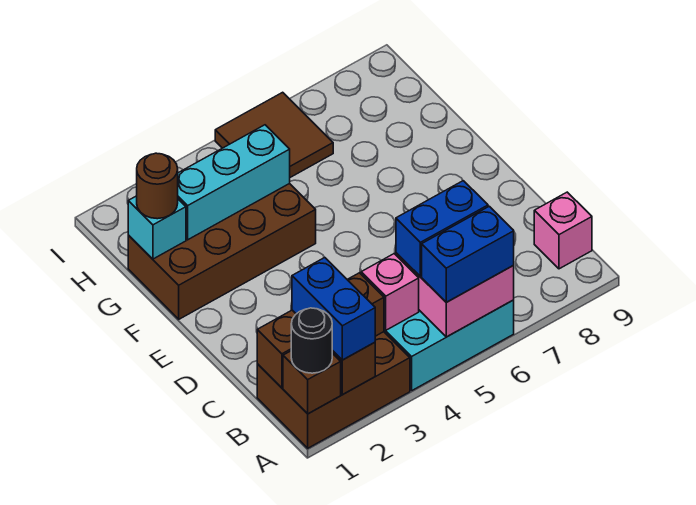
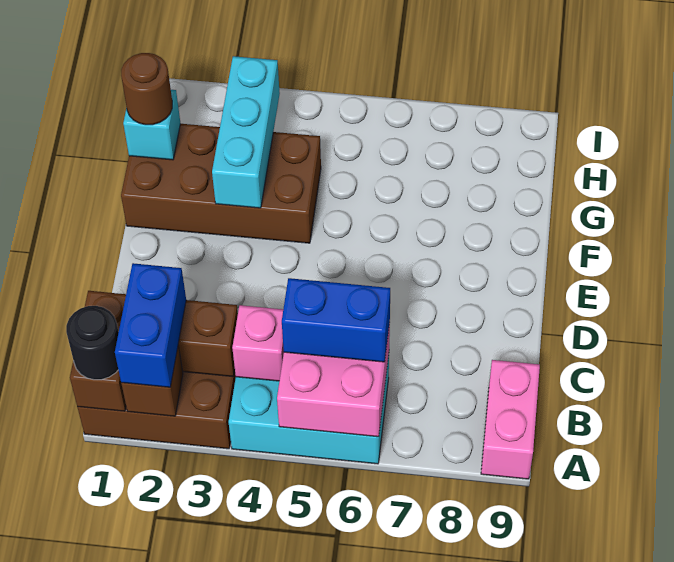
blue brick A5:A6 level 3 -> none
pink brick B9 level 1 -> pink brick A9:B9 level 1
cyan brick G2:G4 level 2 -> cyan brick F3:H3 level 2
brown tile H5:I6 level 1 -> none

